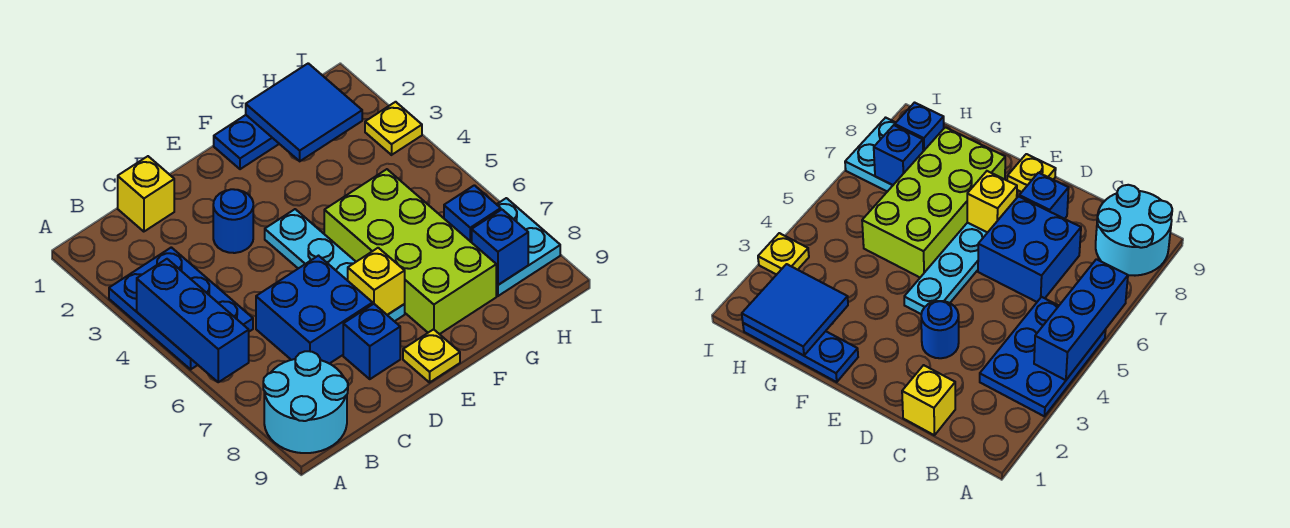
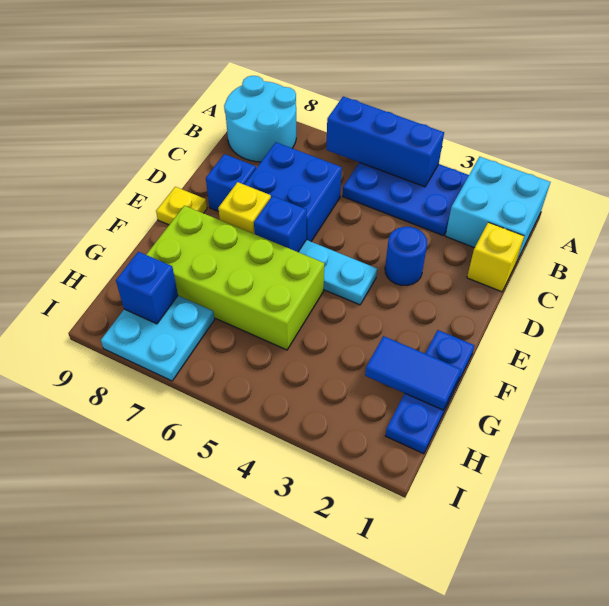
none -> cyan brick A1:B2 level 1
blue tile G1:H2 level 2 -> blue tile G1:G2 level 2
blue brick H7 level 2 -> blue brick E6 level 2
yellow plate I3 level 1 -> none

